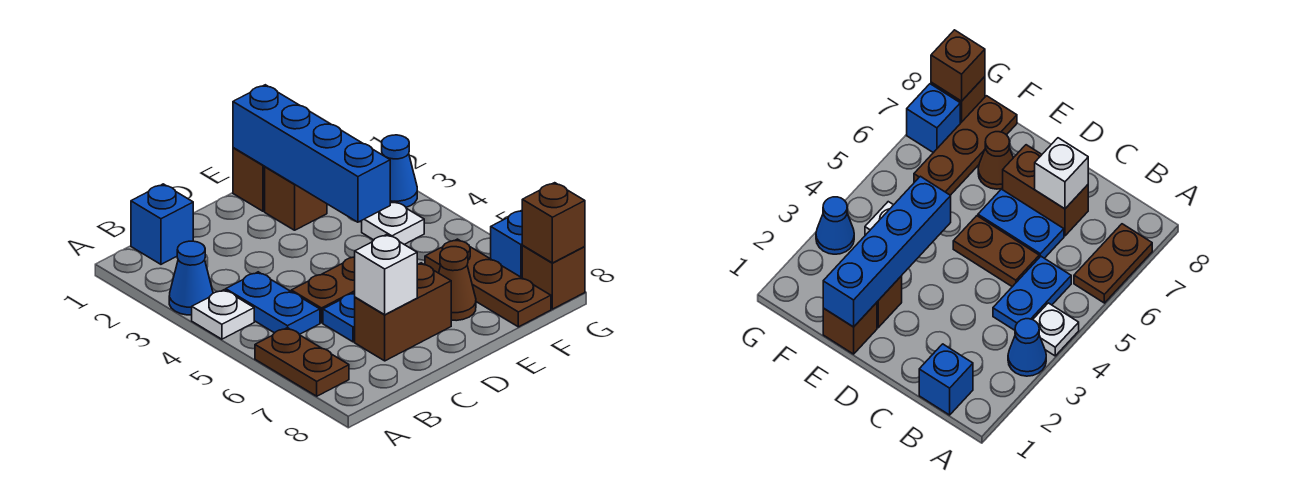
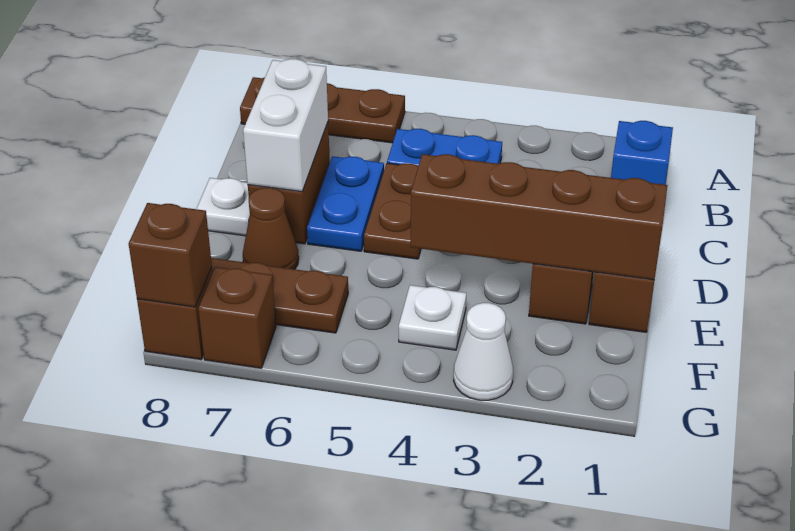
blue cone A3 level 1 -> none
white plate A4 level 1 -> white plate D8 level 1
brown plate A6:A7 level 1 -> brown plate A6:A8 level 1
white brick C7 level 2 -> white brick C7:D7 level 2
blue brick E1:E4 level 2 -> brown brick E1:E4 level 2
blue cone G3 level 1 -> white cone G3 level 1
blue brick G7 level 1 -> brown brick G7 level 1

